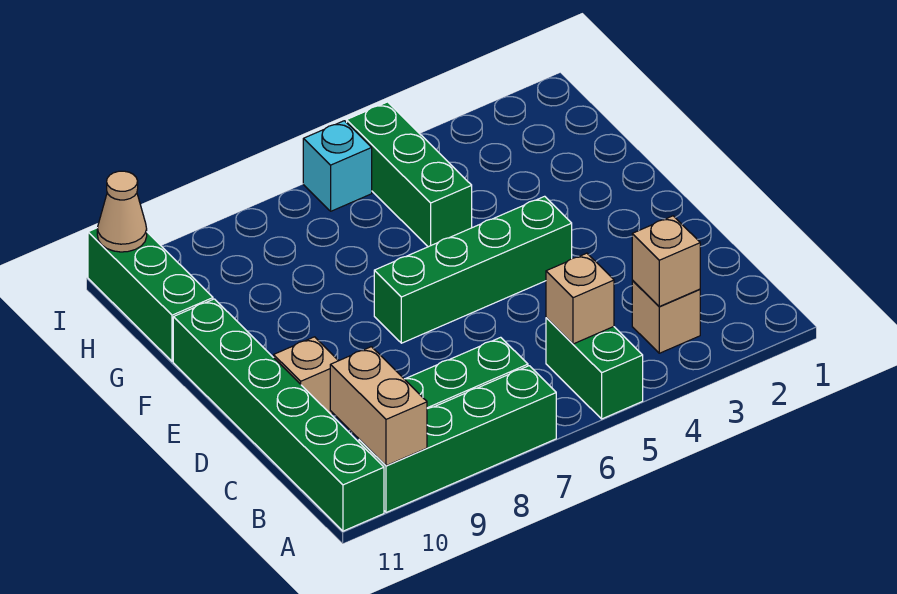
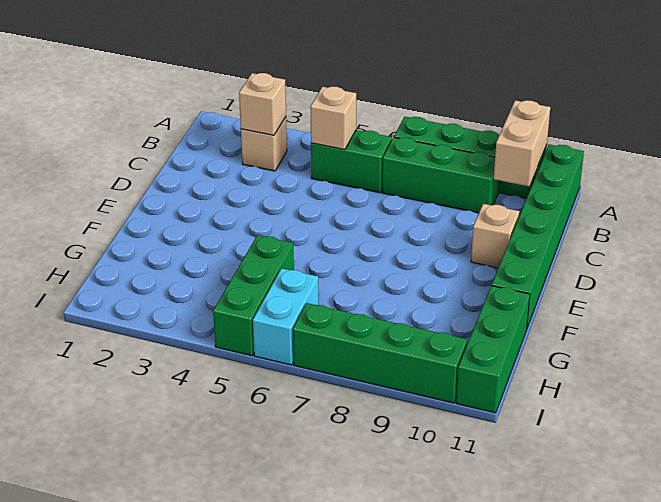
green brick A5:B5 level 1 -> green brick B5:B6 level 1
green brick E4:E7 level 1 -> green brick I7:I10 level 1
cyan brick I6 level 1 -> cyan brick H6:I6 level 1
tan cone I11 level 2 -> none

